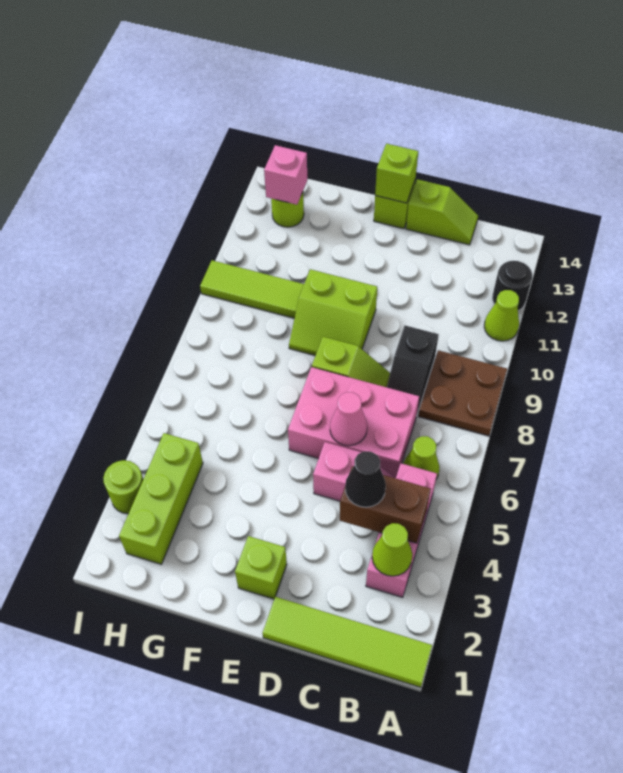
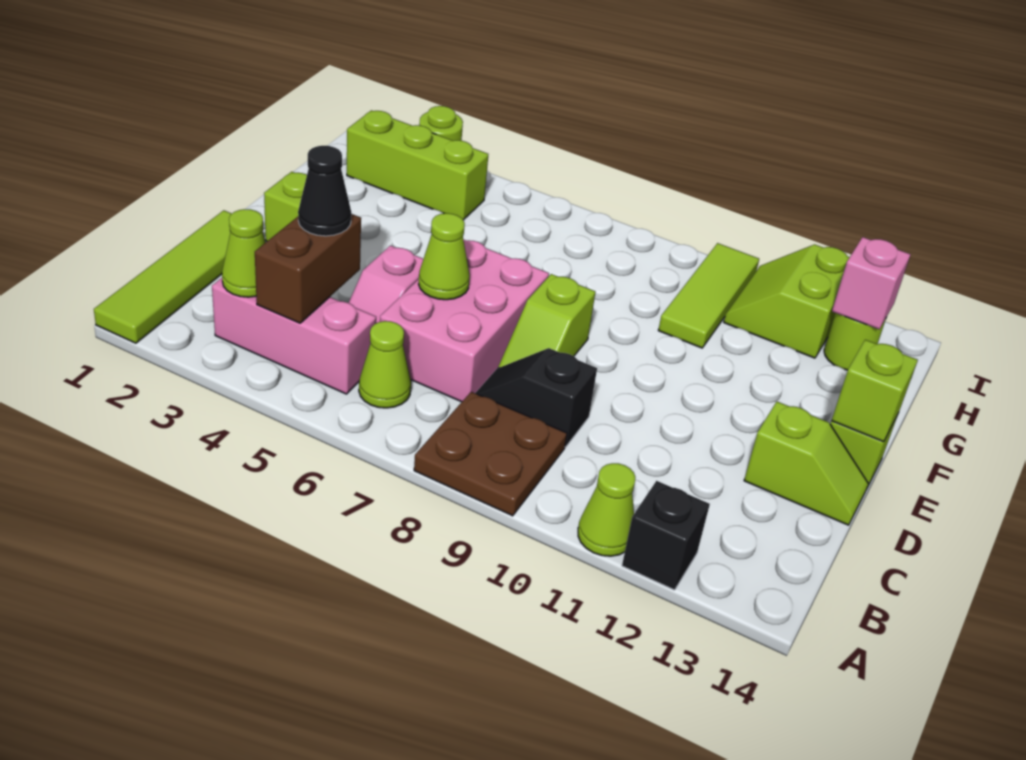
black round brick A12 level 1 -> black brick A12 level 1
lime slope C14:D14 level 1 top D -> lime slope D13:D14 level 1 top 13
pink cone D6 level 2 -> lime cone D6 level 2
lime slope E9:F10 level 1 top 10 -> lime slope H11:I12 level 1 top 12

